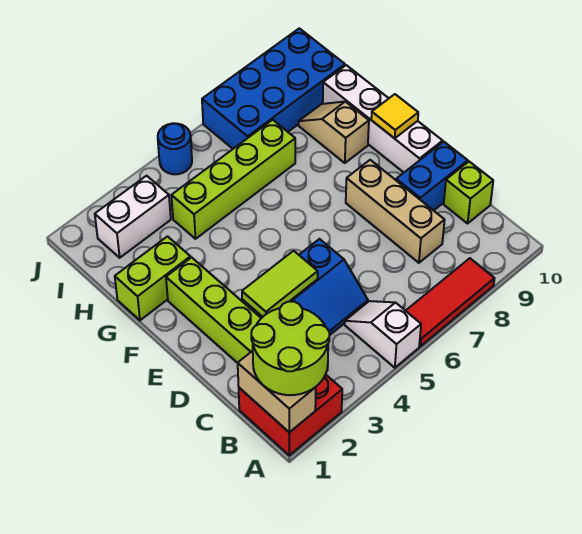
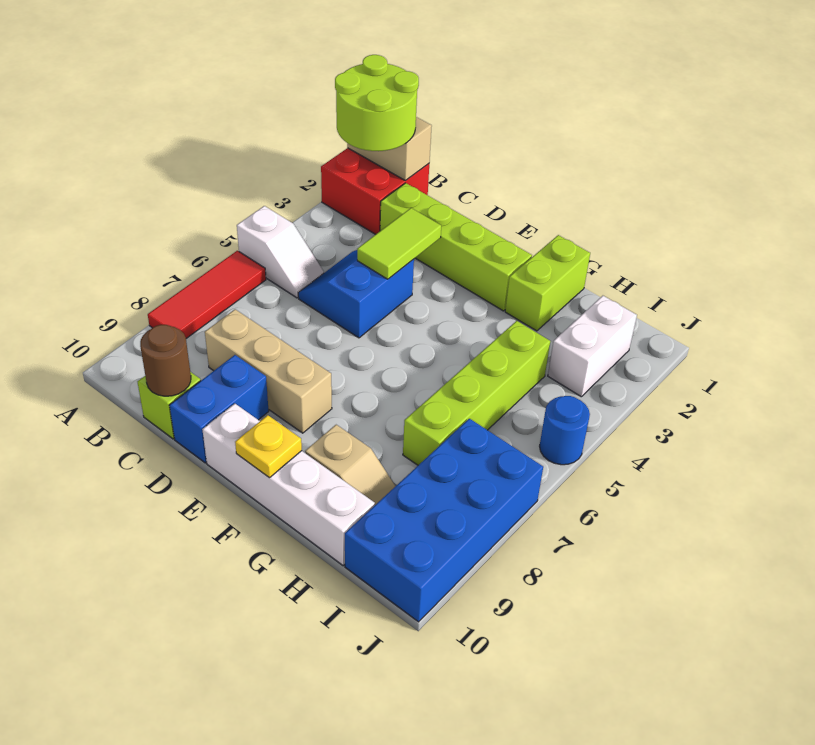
none -> brown round brick C10 level 2
yellow tile F10 level 2 -> yellow plate F10 level 2

